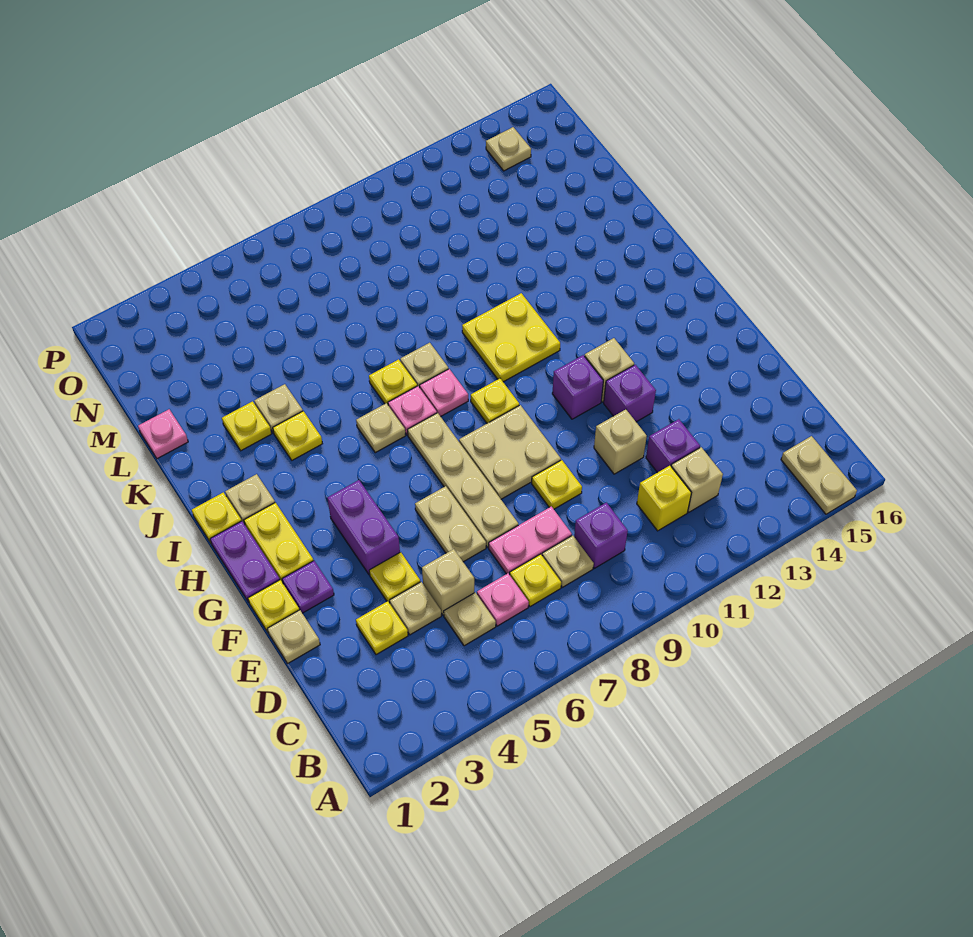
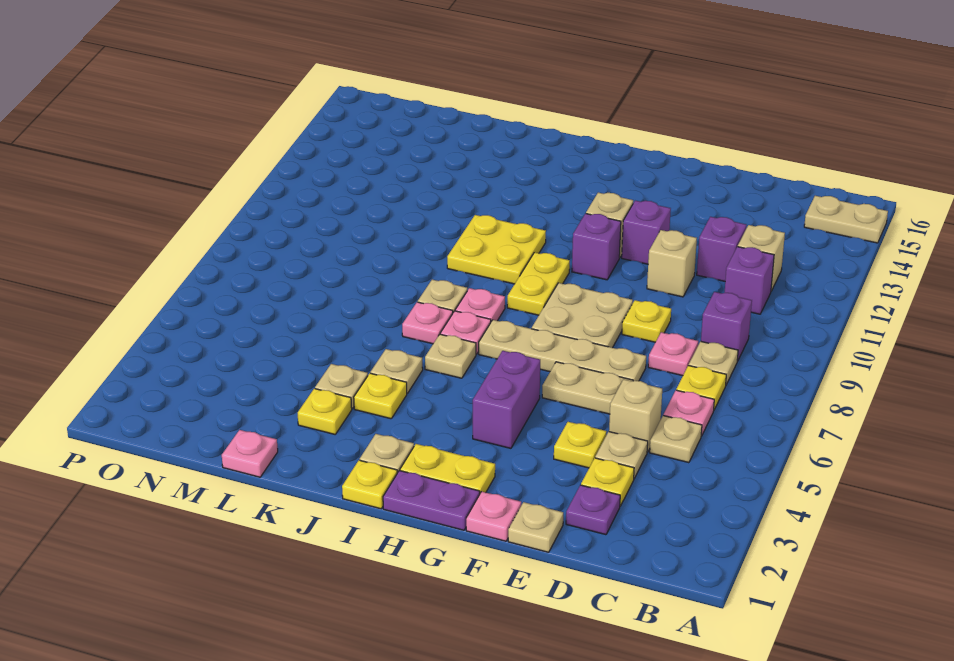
yellow brick C11 level 1 -> purple brick C11 level 1
pink plate D7:D8 level 1 -> pink plate D8 level 1
yellow plate F1 level 1 -> pink plate F1 level 1
purple plate F2 level 1 -> purple plate D2 level 1
purple brick F4:G4 level 1 -> purple brick G4:G5 level 1
yellow plate H9 level 1 -> yellow plate H9:H10 level 1
yellow plate J7 level 1 -> pink plate J7 level 1
tan plate O14 level 1 -> tan plate J5 level 1

